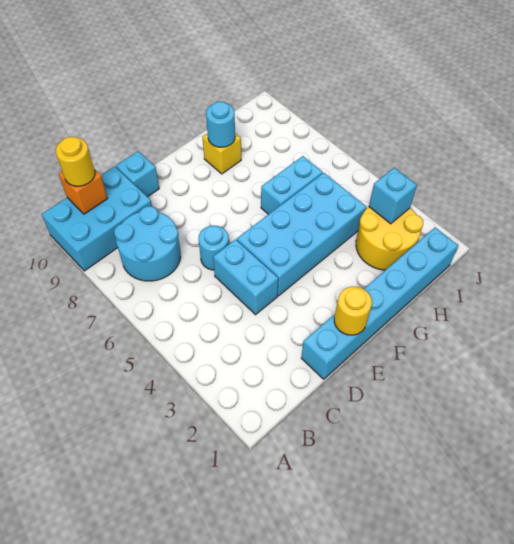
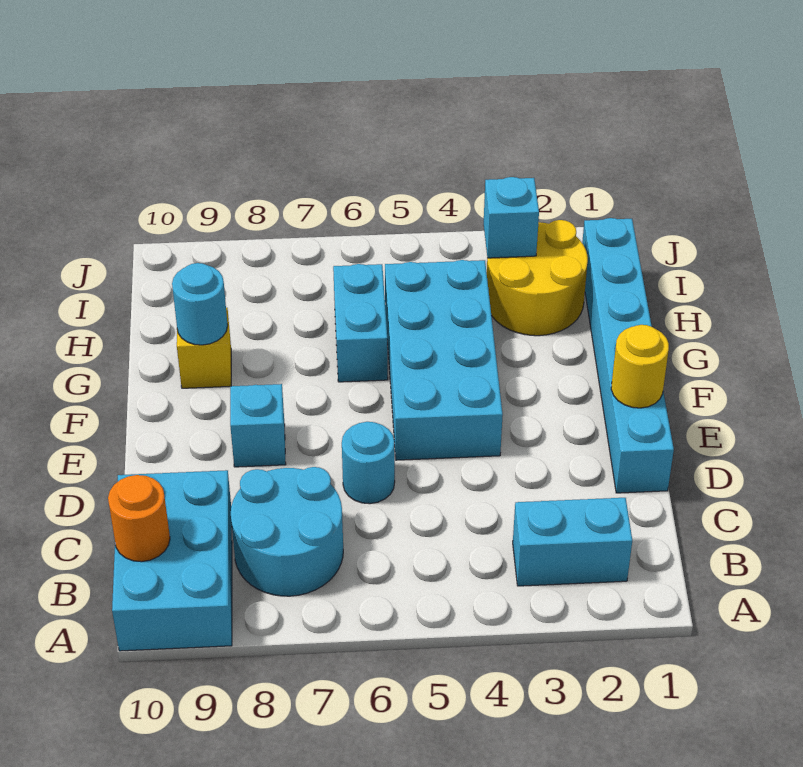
orange brick B10 level 2 -> orange round brick B10 level 2
yellow round brick B10 level 3 -> none
cyan brick D4:D5 level 1 -> cyan brick B2:B3 level 1
cyan brick D10 level 1 -> cyan brick E8 level 1

